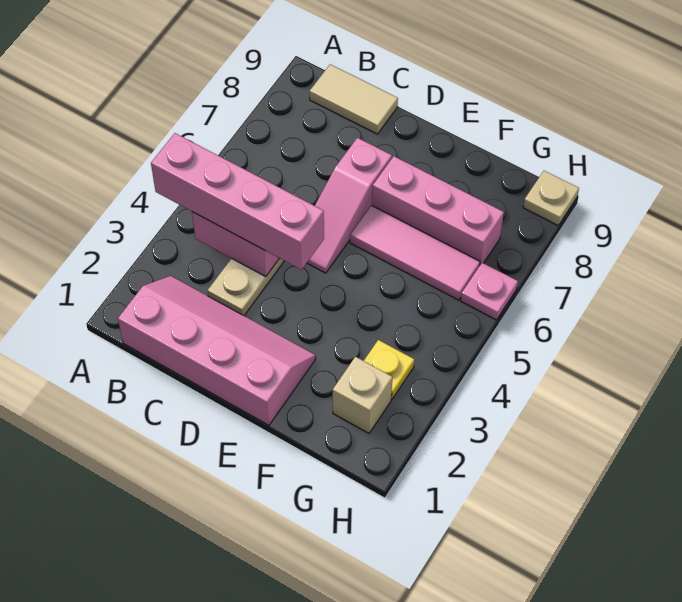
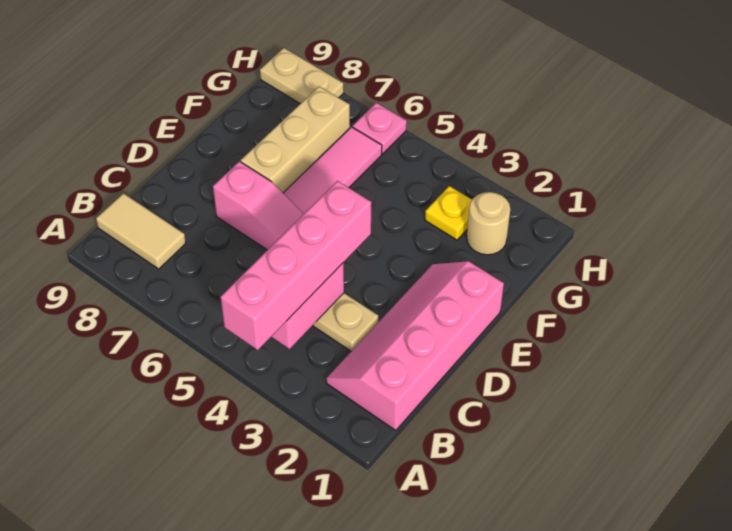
tan tile B9:C9 level 1 -> tan tile B8:B9 level 1
pink brick E7:G7 level 1 -> tan brick E7:G7 level 1
tan brick G2 level 1 -> tan round brick G2 level 1
tan plate H9 level 1 -> tan plate H8:H9 level 1

